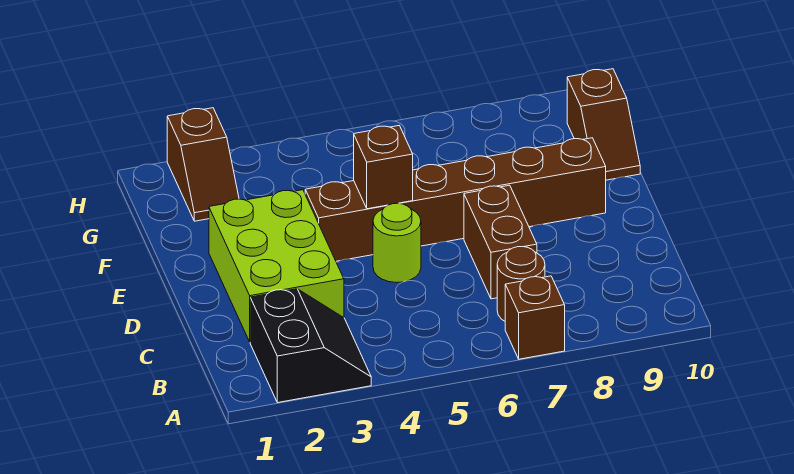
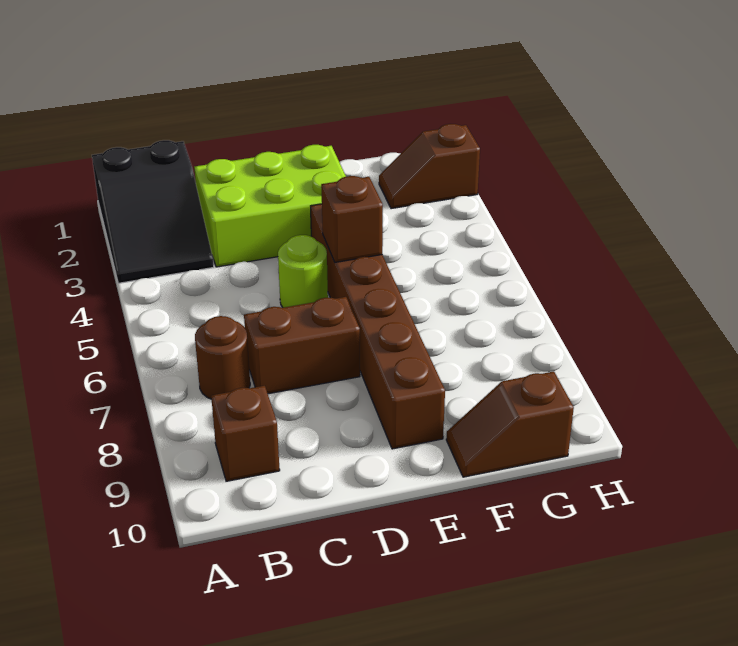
black slope A2:B3 level 1 top 2 -> black slope A1:B3 level 1 top 1
brown brick A7 level 1 -> brown brick B9 level 1

